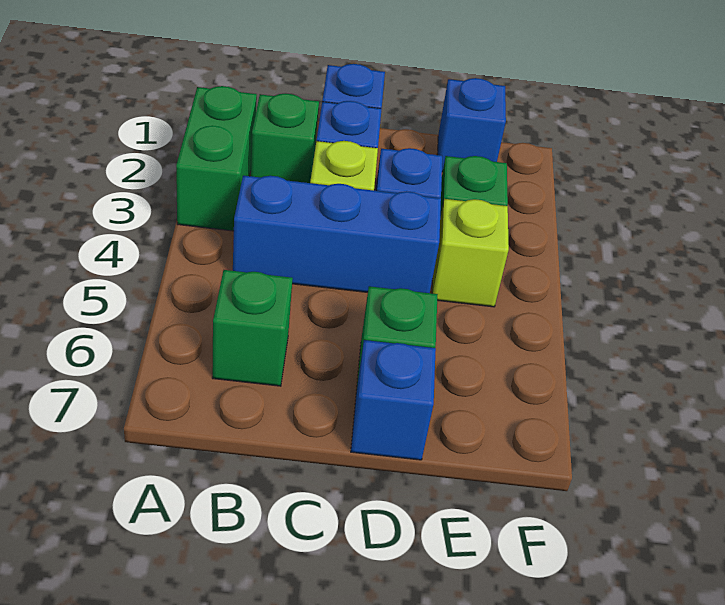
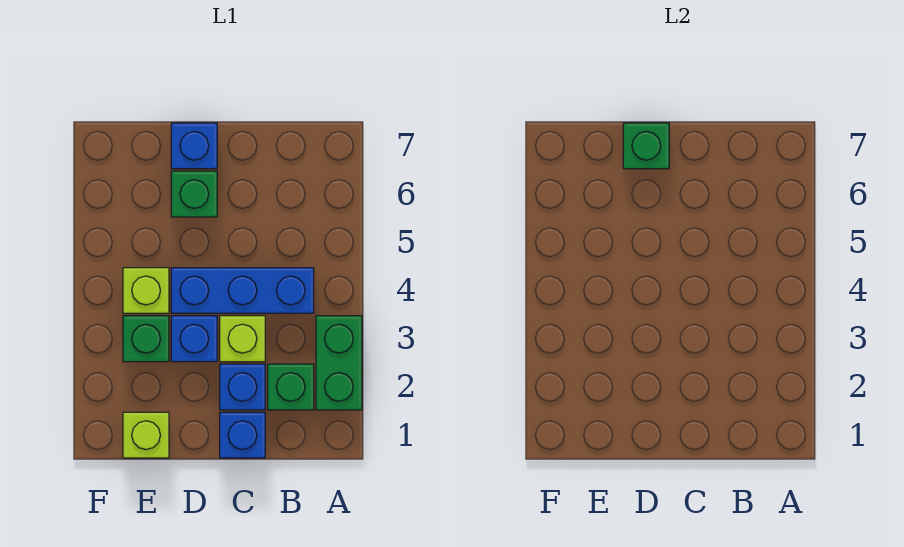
green brick B6 level 1 -> green brick D7 level 2
blue brick E1 level 1 -> lime brick E1 level 1

